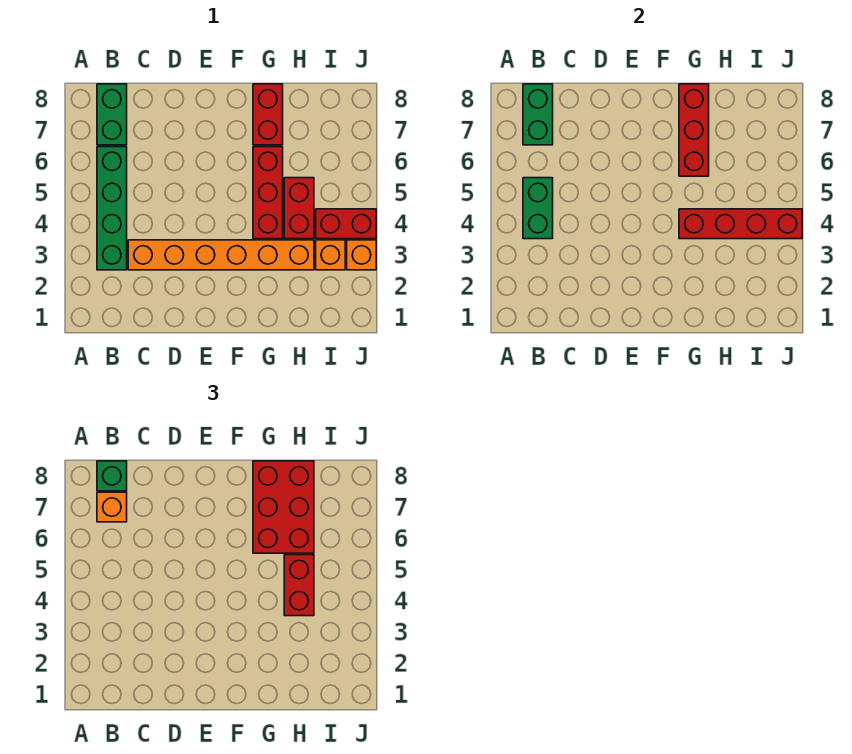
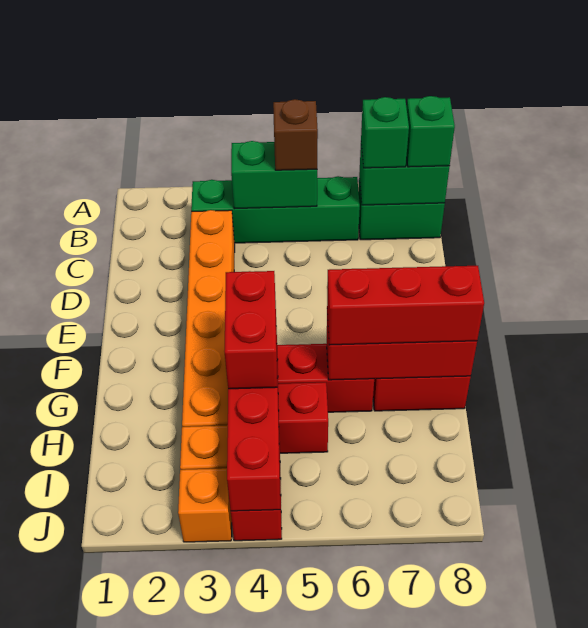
none -> brown brick B5 level 3
orange brick B7 level 3 -> green brick B7 level 3
red brick G6:H8 level 3 -> red brick G6:G8 level 3
red brick H4:H5 level 3 -> red brick G4:H4 level 3

